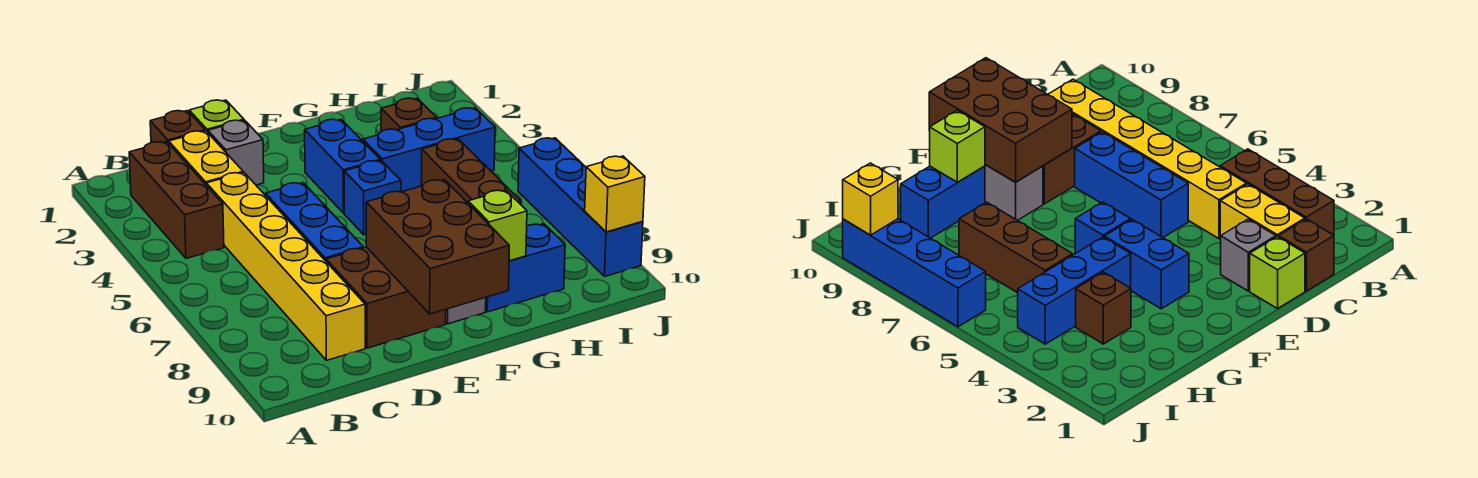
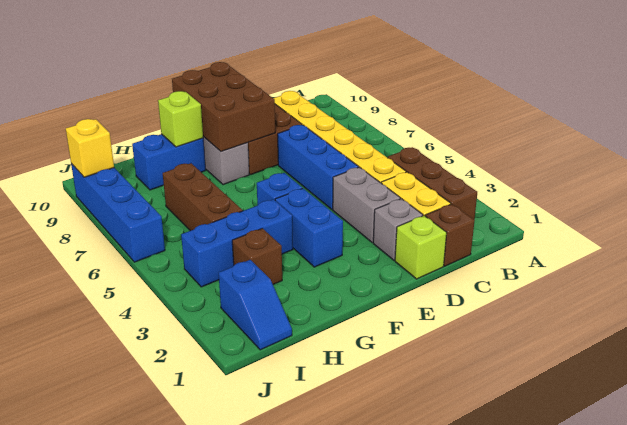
none -> grey brick D3:D4 level 1
none -> blue slope I1:I2 level 1 top 2

